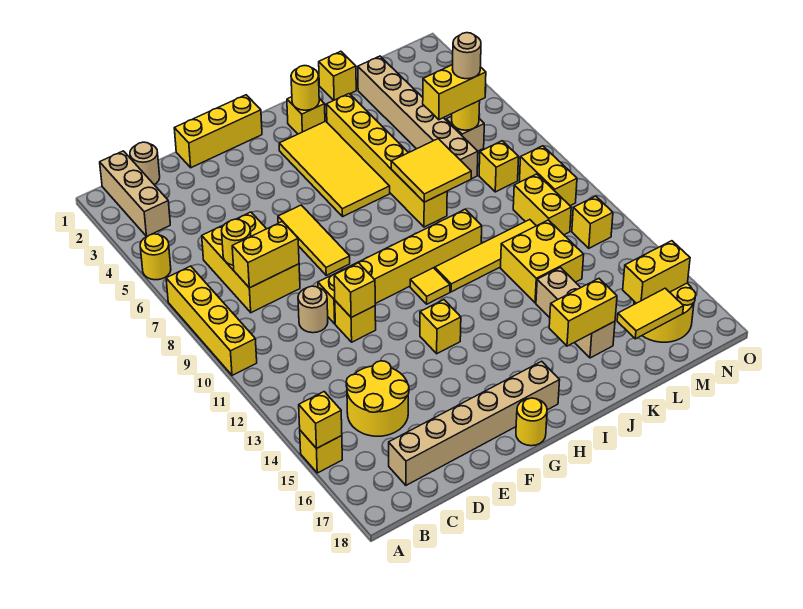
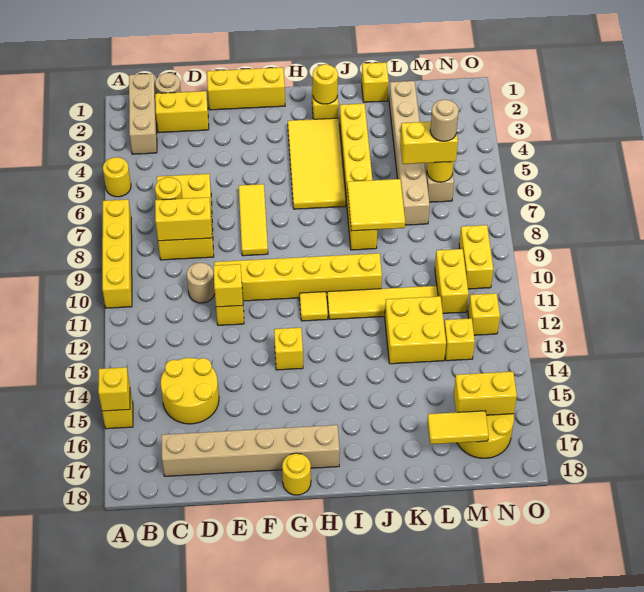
yellow brick J16:K16 level 2 -> yellow brick C2:D2 level 1
tan brick K14:K16 level 1 -> none
yellow brick M8 level 1 -> yellow brick M13 level 1

